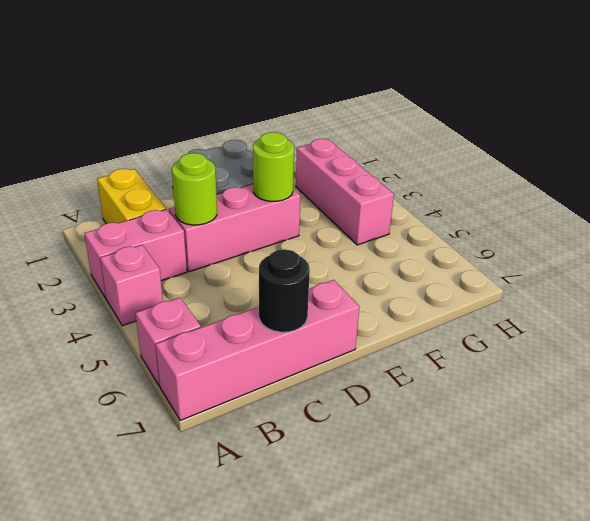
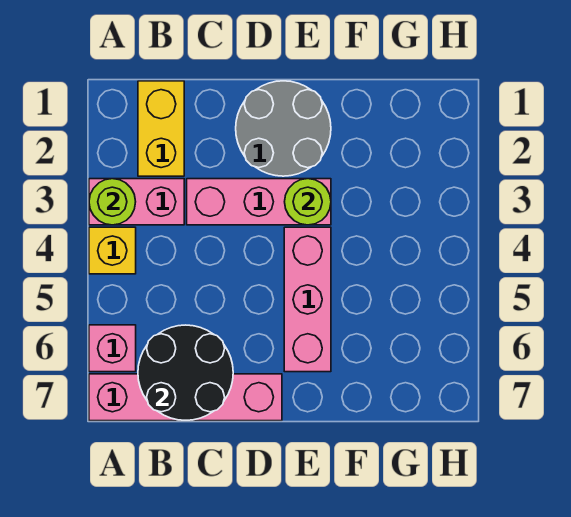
pink brick A4 level 1 -> yellow brick A4 level 1
lime round brick C3 level 2 -> lime round brick A3 level 2
black round brick C7 level 2 -> black round brick B6:C7 level 2
pink brick G2:G4 level 1 -> pink brick E4:E6 level 1

